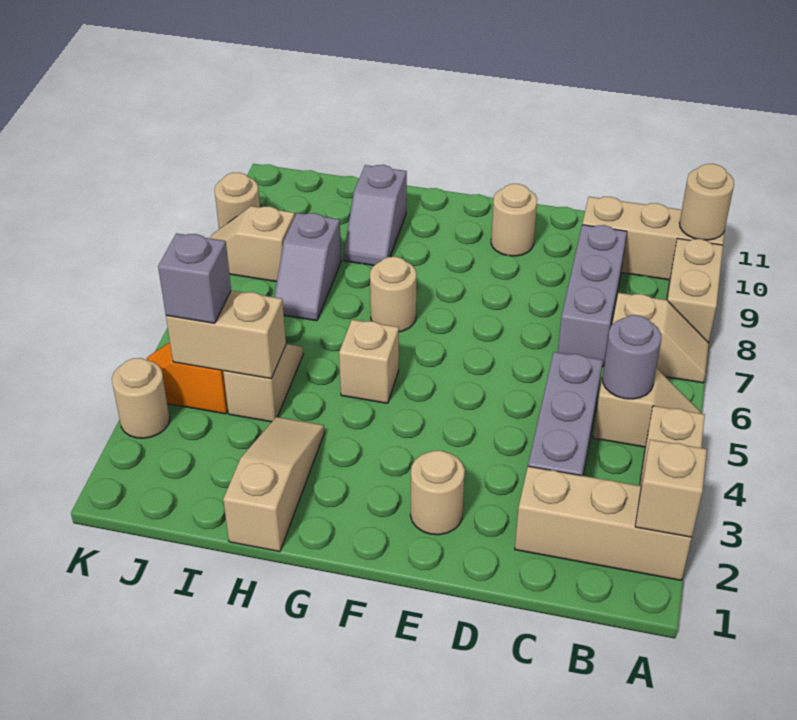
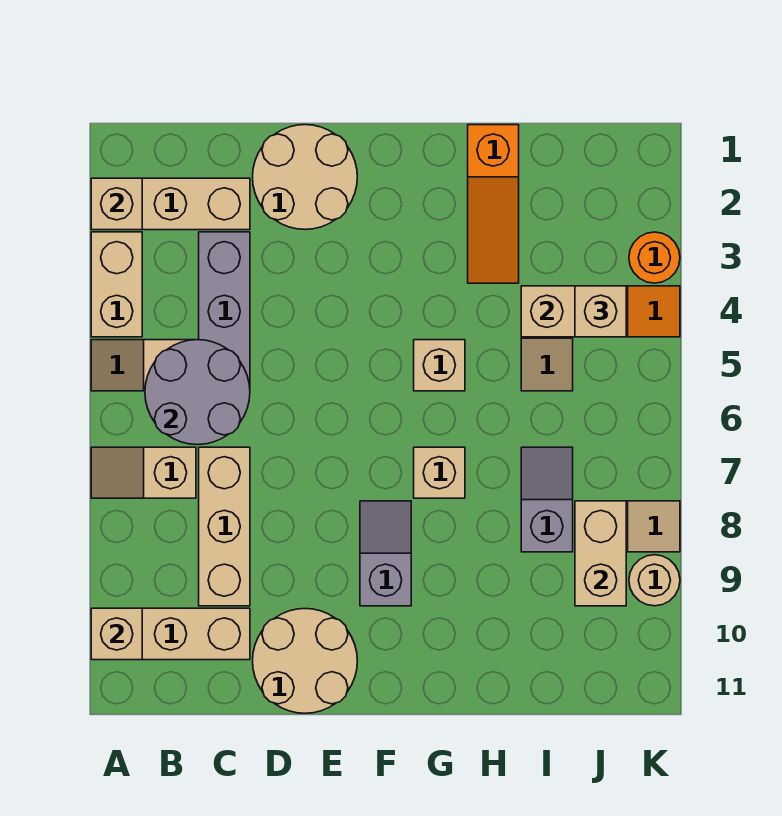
tan brick A8:A9 level 1 -> tan brick J8:J9 level 2
tan round brick A10 level 2 -> tan brick A10 level 2
grey round brick B5 level 2 -> grey round brick B5:C6 level 2
grey brick C7:C9 level 1 -> tan brick C7:C9 level 1
tan round brick E2 level 1 -> tan round brick D1:E2 level 1
tan round brick E10 level 1 -> tan round brick D10:E11 level 1
tan round brick G7 level 1 -> tan brick G7 level 1
tan slope H1:H3 level 1 top 1 -> orange slope H1:H3 level 1 top 1
grey slope H9:H10 level 1 top 10 -> grey slope F8:F9 level 1 top 9
grey brick J4 level 3 -> tan brick J4 level 3
tan round brick K3 level 1 -> orange round brick K3 level 1

